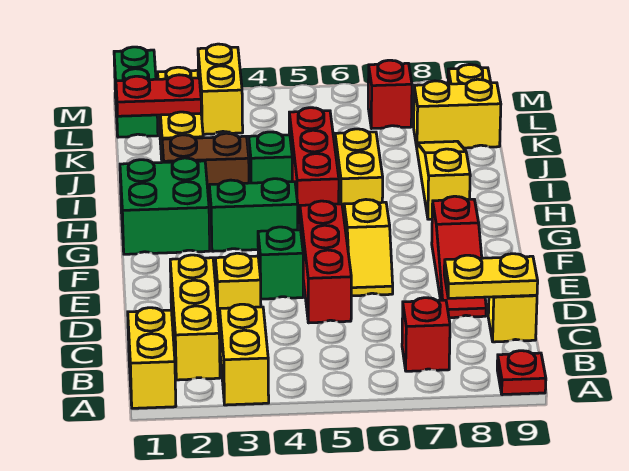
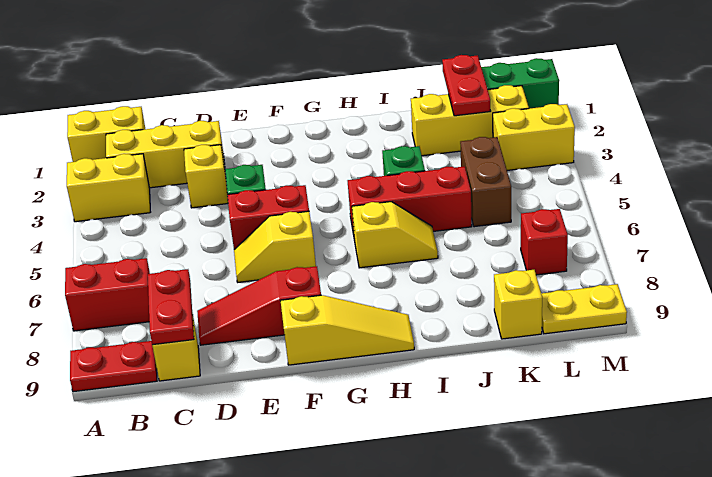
red plate A9 level 1 -> red plate A9:B9 level 1
red brick B7 level 1 -> red brick A7:B7 level 1
yellow plate C8:C9 level 2 -> red plate C8:C9 level 2
red brick D5:F5 level 1 -> red brick E5:F5 level 1
green brick G1:H2 level 1 -> none
green brick G3:G4 level 1 -> none
yellow brick H6:I6 level 1 -> yellow slope H6:I6 level 1 top H
yellow slope H8:J8 level 1 top H -> yellow slope F9:H9 level 1 top F
brown brick I2:I3 level 1 -> brown brick K4:K5 level 1
yellow brick K8:K9 level 1 -> yellow brick K9 level 1

